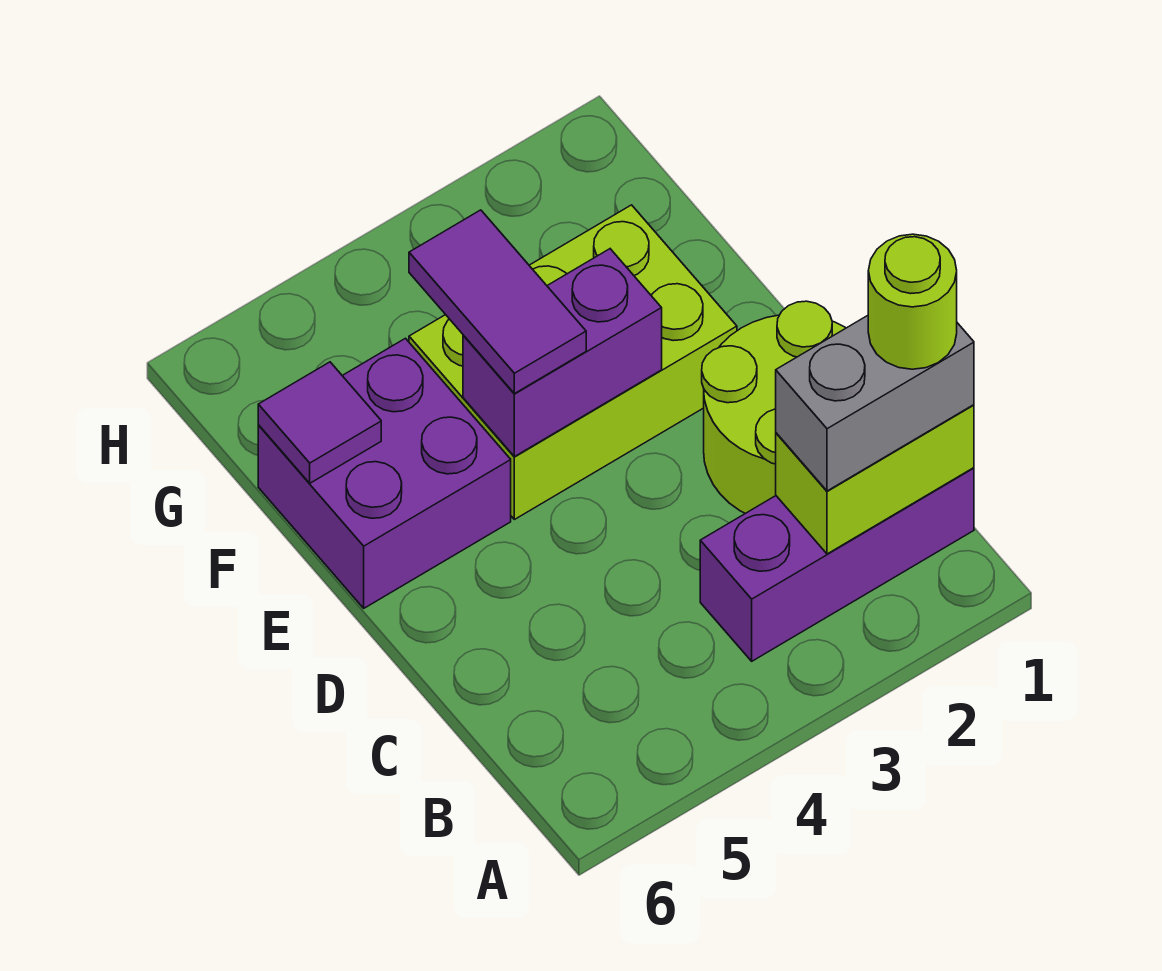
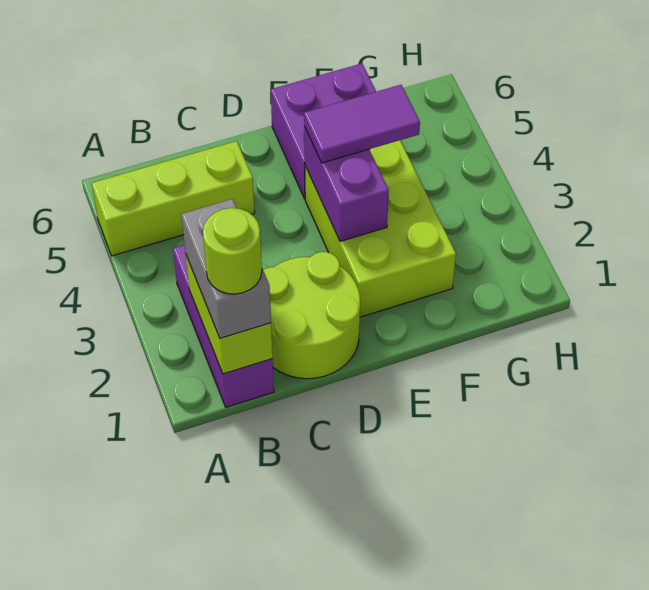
none -> lime brick A5:C5 level 1
purple tile F6 level 2 -> none

